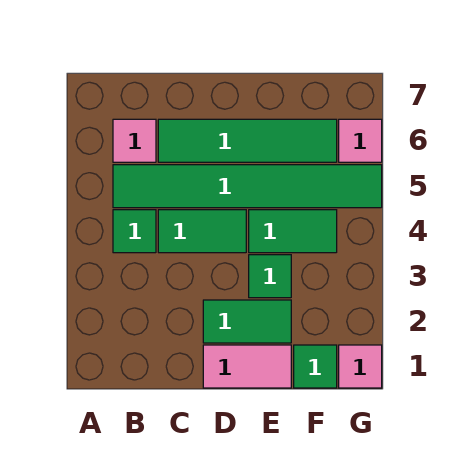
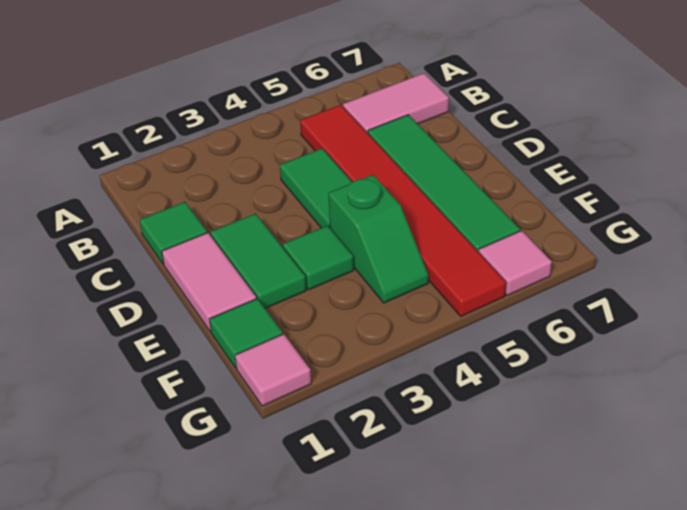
green tile B4 level 1 -> green tile C1 level 1
green tile B5:G5 level 1 -> red tile B5:G5 level 1
pink tile B6 level 1 -> pink tile B6:B7 level 1
green tile E4:F4 level 1 -> green slope E4:F4 level 1 top E

